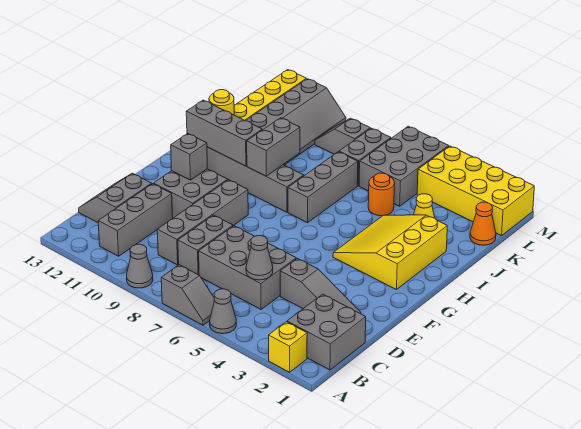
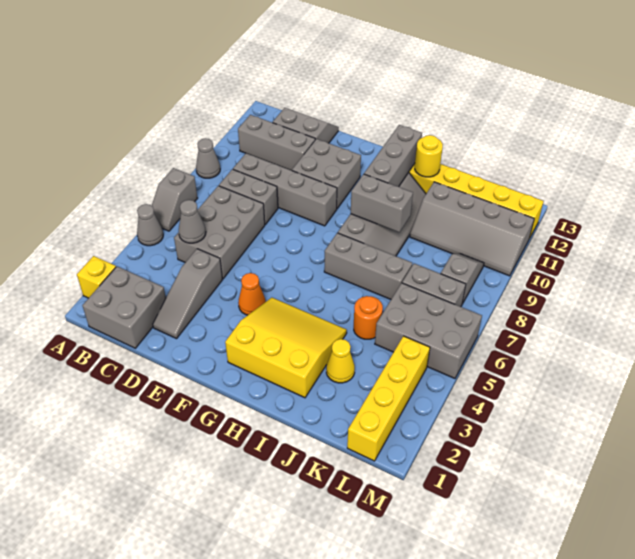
grey brick F11 level 2 -> none
orange cone K1 level 1 -> orange cone F4 level 1
yellow brick L1:M4 level 1 -> yellow brick L1:L4 level 1

